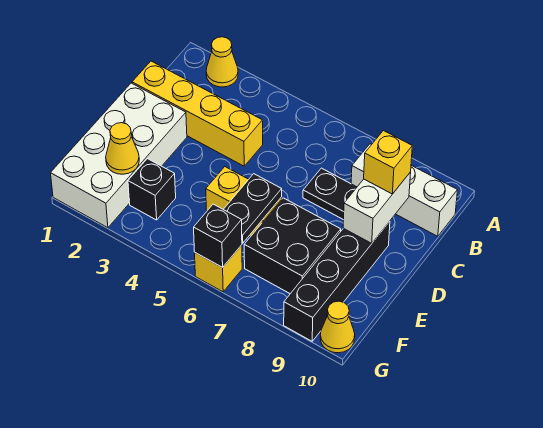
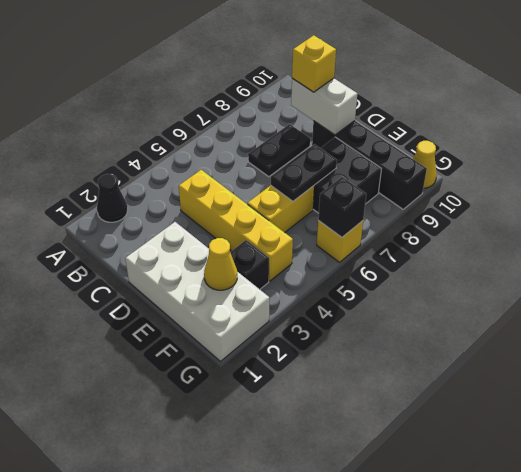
yellow cone A2 level 1 -> black cone A2 level 1
white brick B8:B10 level 1 -> none
yellow brick C1:C4 level 1 -> yellow brick C4:F4 level 1
black plate E6:F6 level 2 -> black plate E6:E7 level 2

